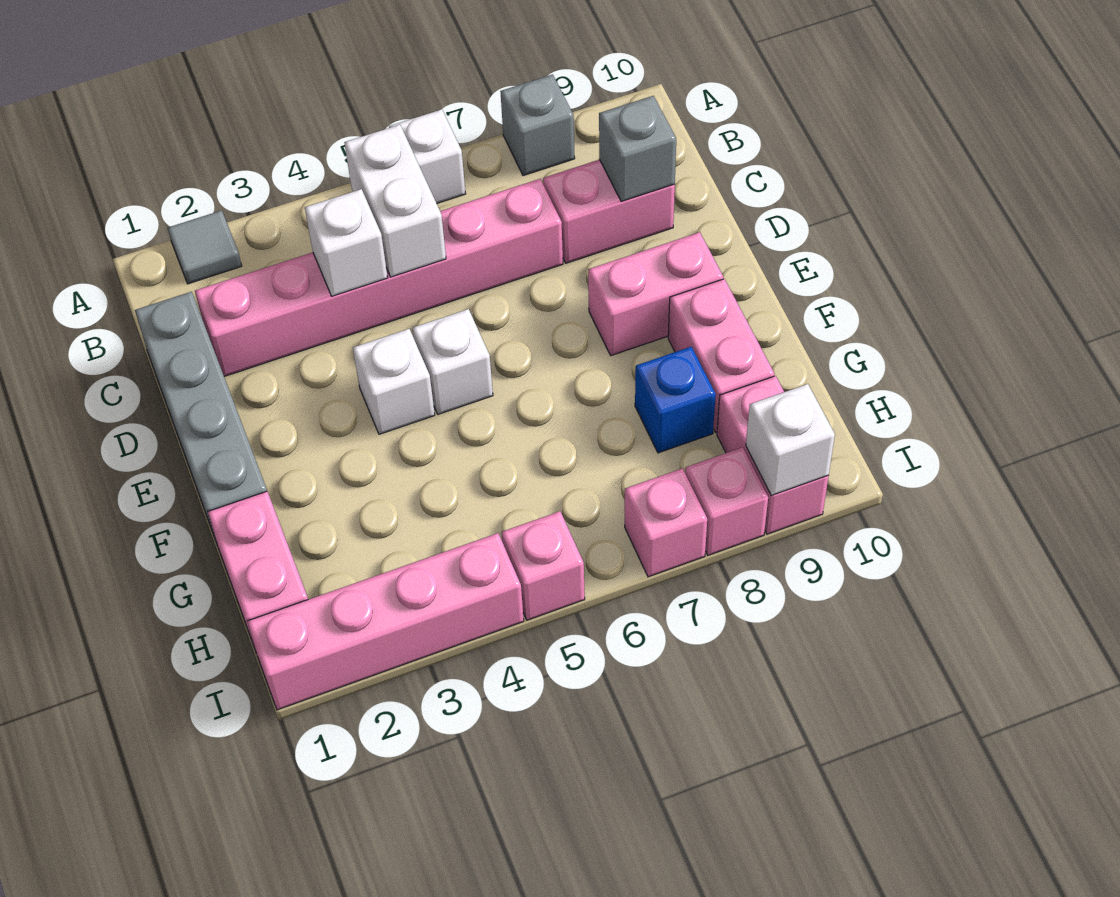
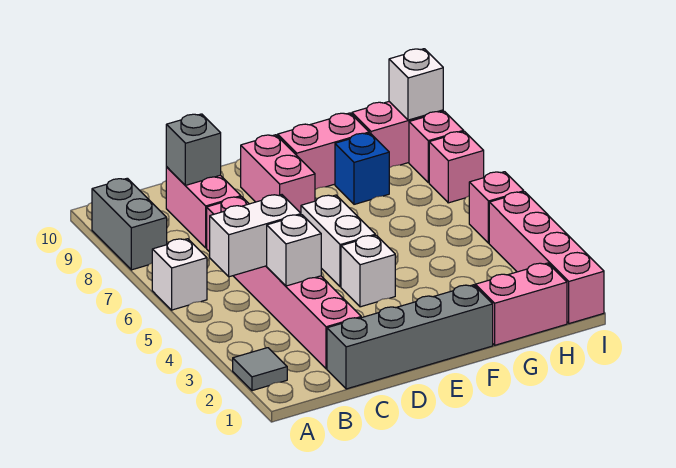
grey brick A8 level 1 -> grey brick A8:A9 level 1
white brick E5 level 1 -> white brick E5:E6 level 1

